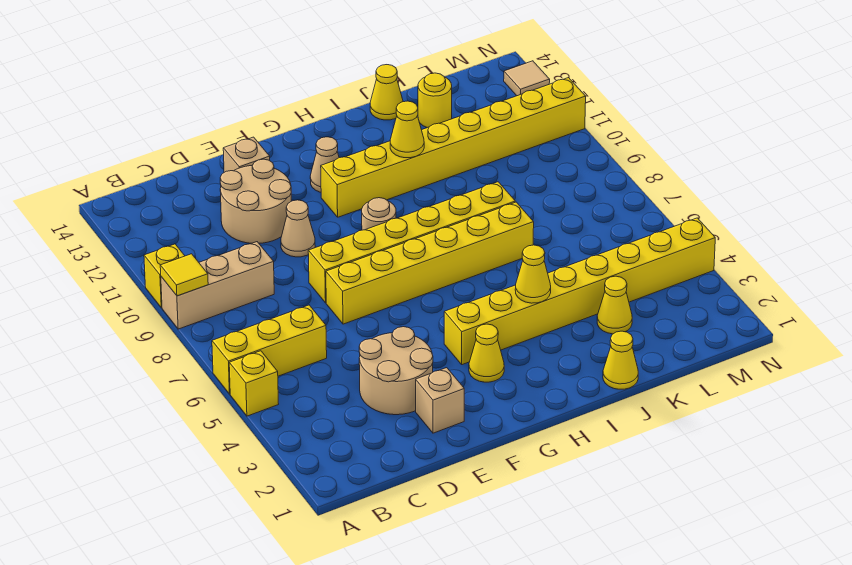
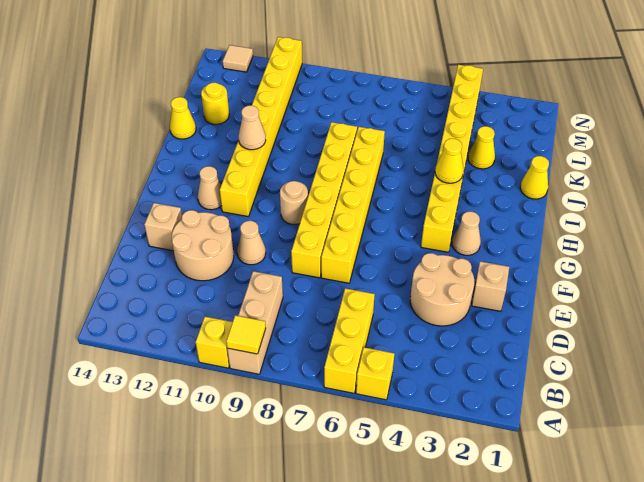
yellow cone G3 level 1 -> tan cone G3 level 1
yellow cone I11 level 2 -> tan cone I11 level 2

